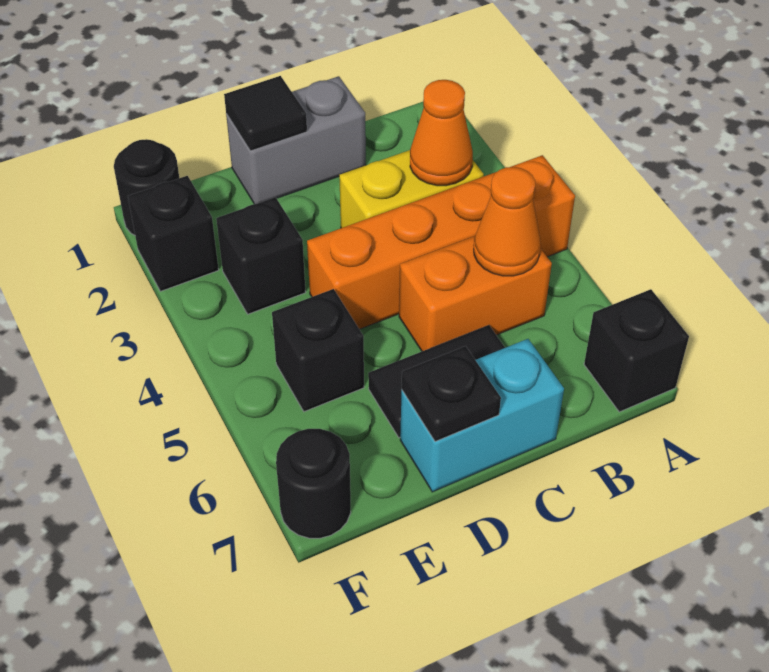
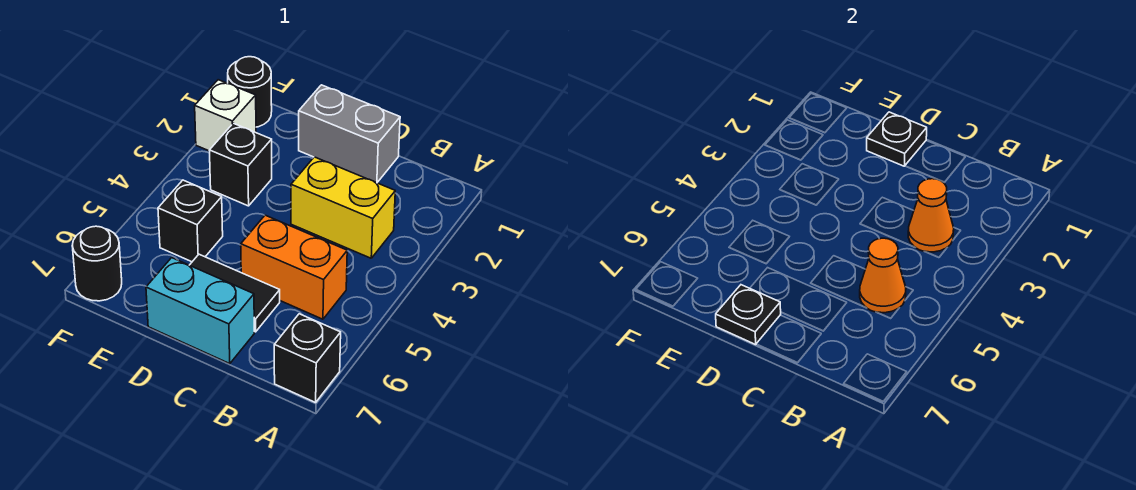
orange brick A4:D4 level 1 -> none
black tile D1 level 2 -> black plate D1 level 2
black brick F2 level 1 -> white brick F2 level 1

